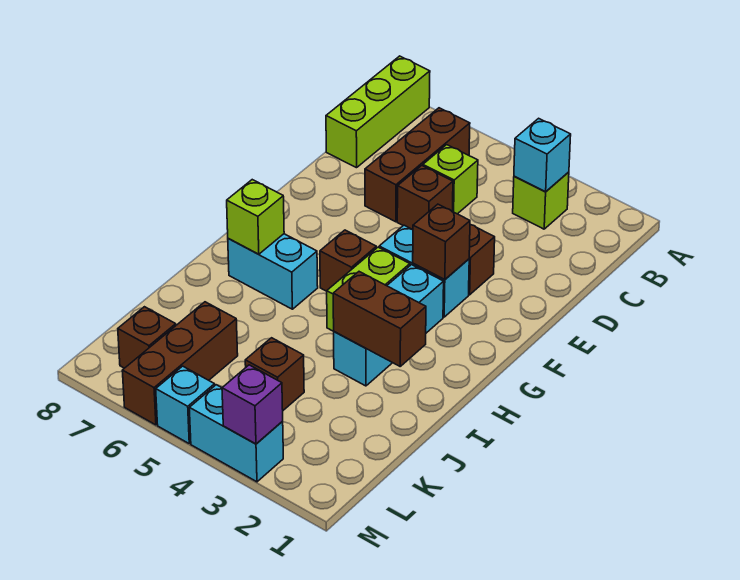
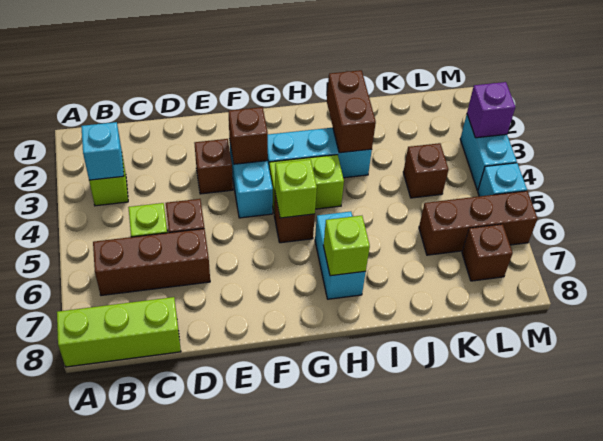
none -> lime brick G5 level 2

